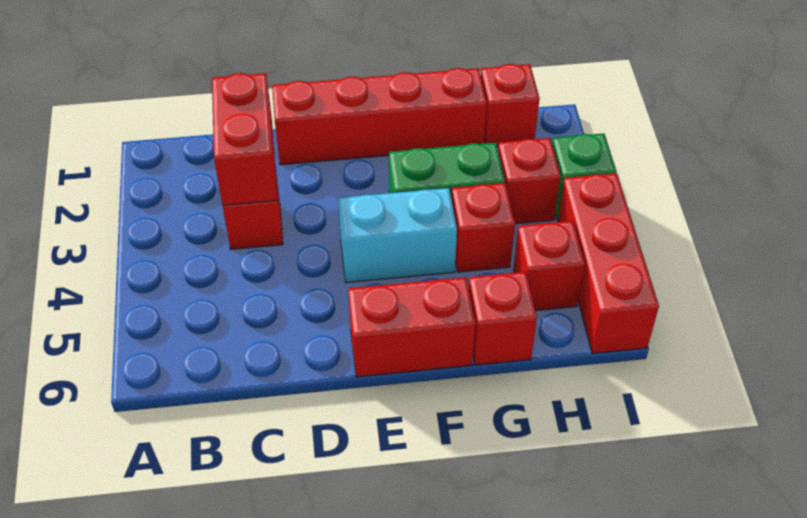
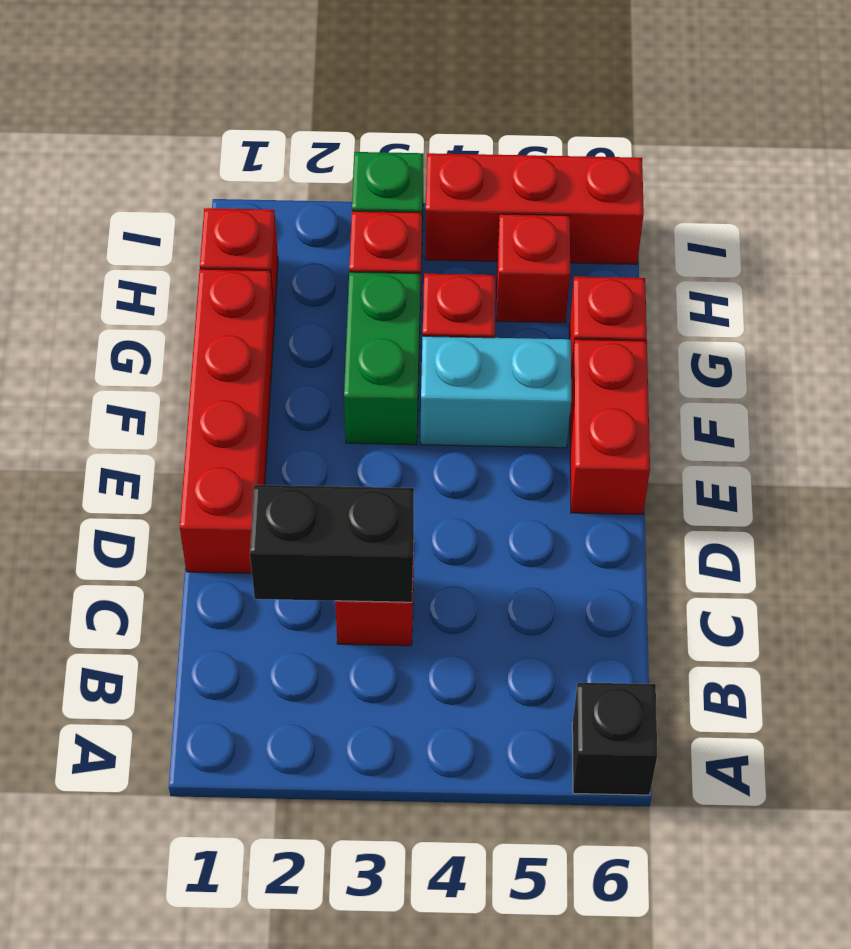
none -> black brick A6 level 1
red brick C2:C3 level 2 -> black brick C2:C3 level 2
cyan brick E4:F4 level 1 -> cyan brick F4:F5 level 1

